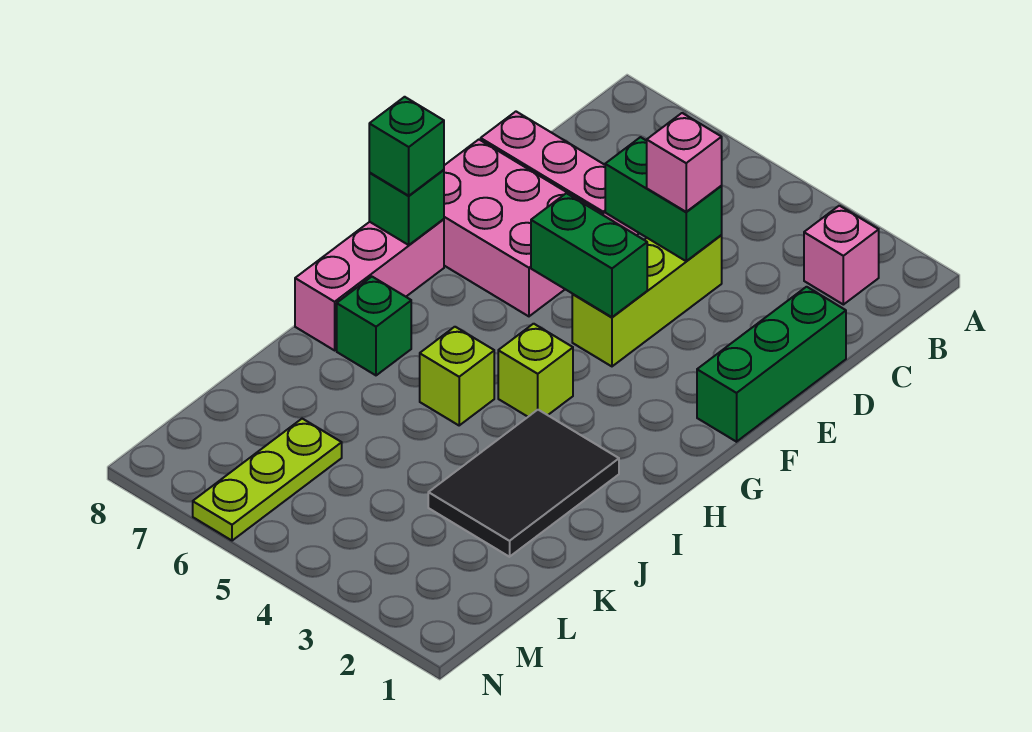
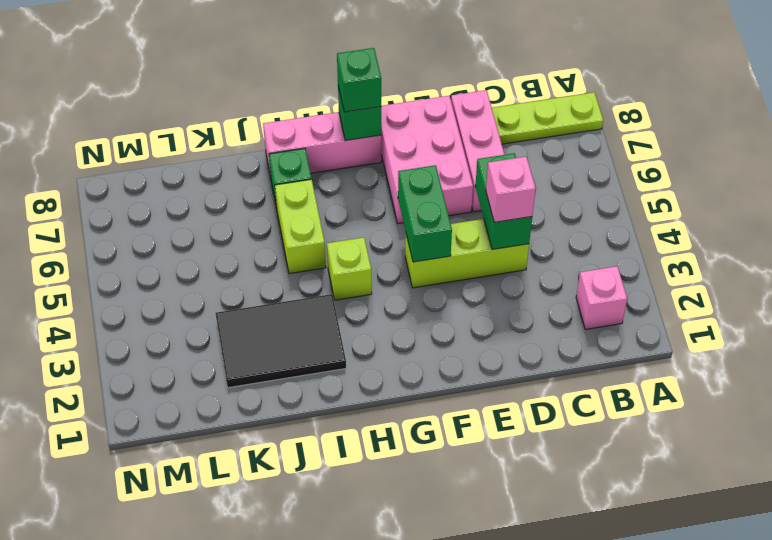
green brick D1:F1 level 1 -> none
lime brick I5 level 1 -> lime brick I5:I6 level 1
lime plate L6:N6 level 1 -> lime plate A8:C8 level 1

